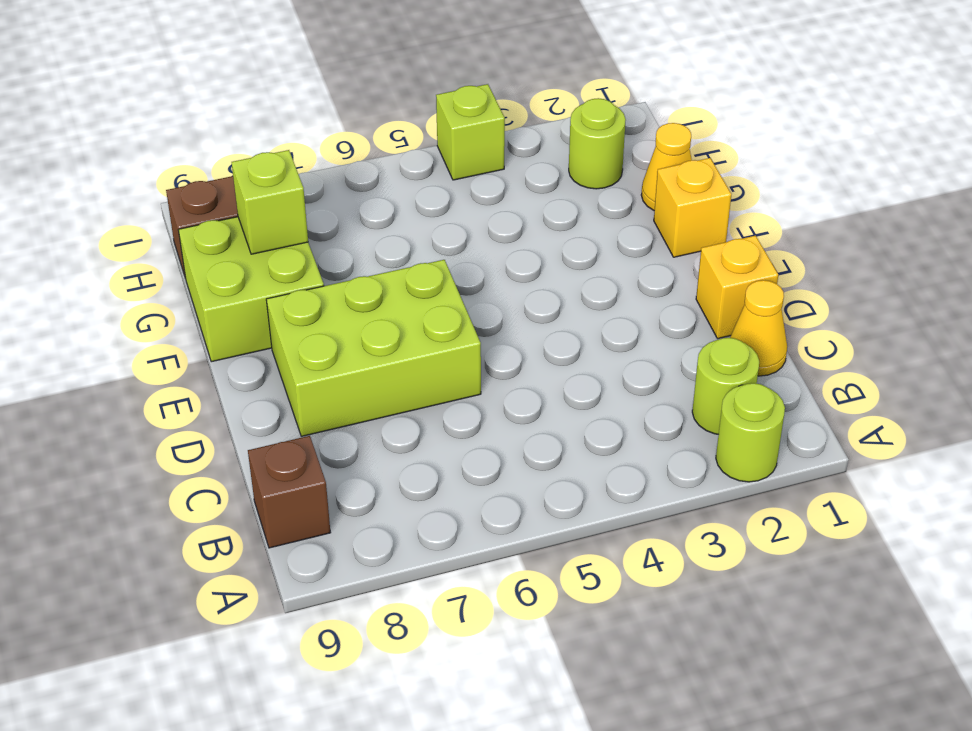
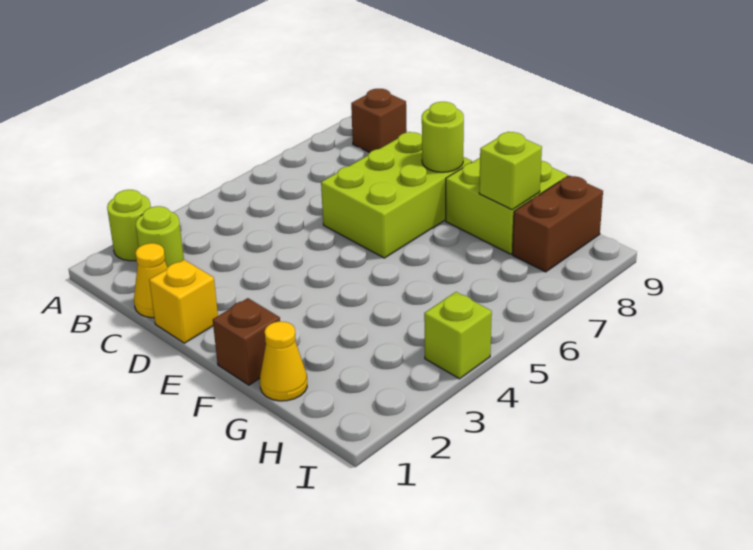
yellow brick F1 level 1 -> brown brick F1 level 1
lime round brick H2 level 1 -> lime round brick E8 level 2

